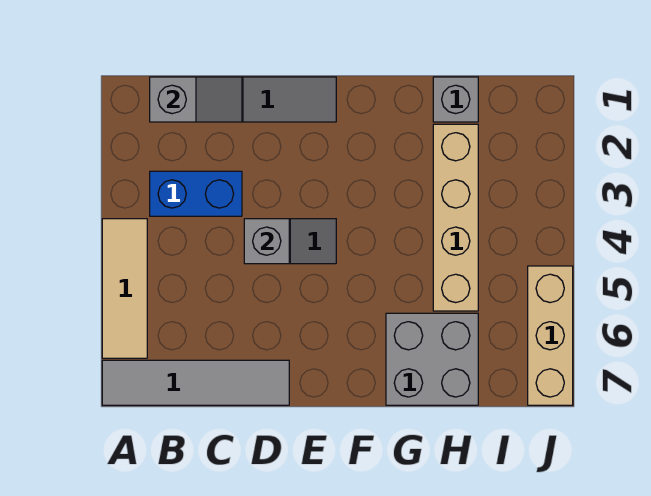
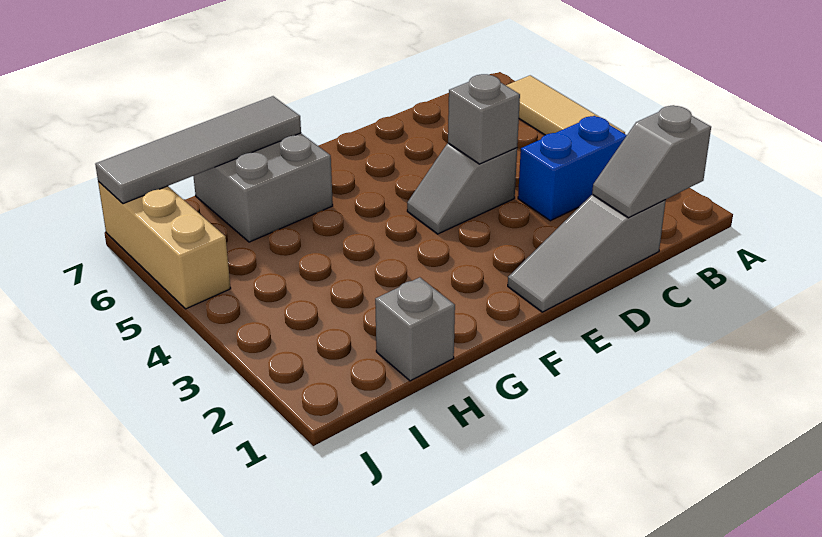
grey tile A7:D7 level 1 -> grey tile G7:J7 level 2
tan brick H2:H5 level 1 -> none

